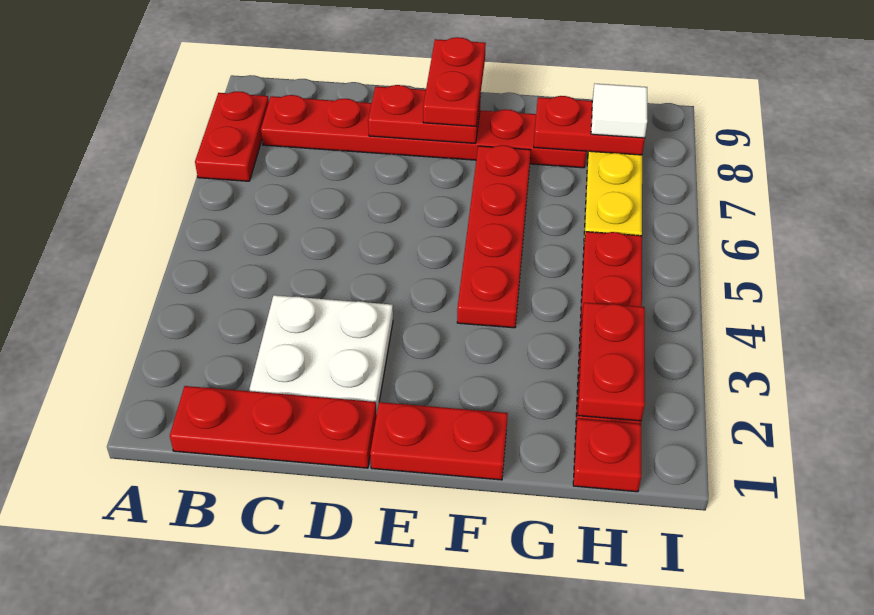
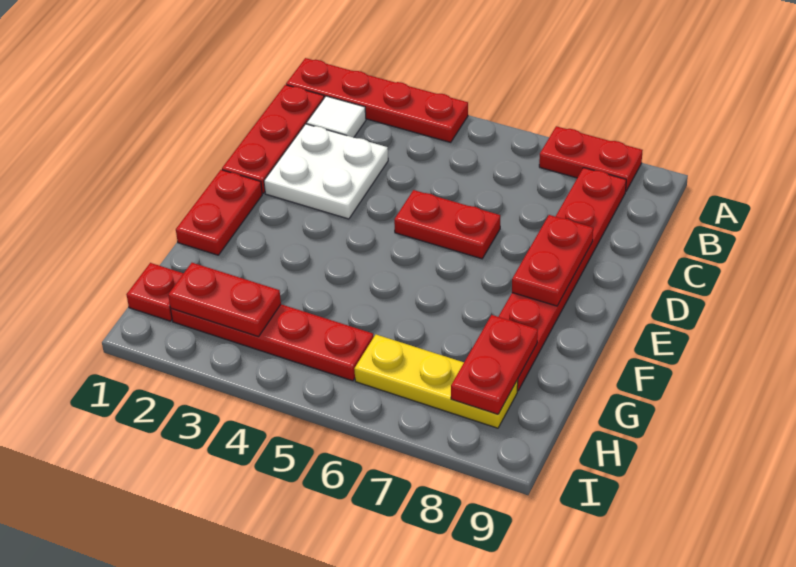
red plate E8:E9 level 3 -> red plate D5:D6 level 1
red plate F4:F7 level 1 -> red plate A1:A4 level 1
white tile H8 level 3 -> white tile B2 level 1

